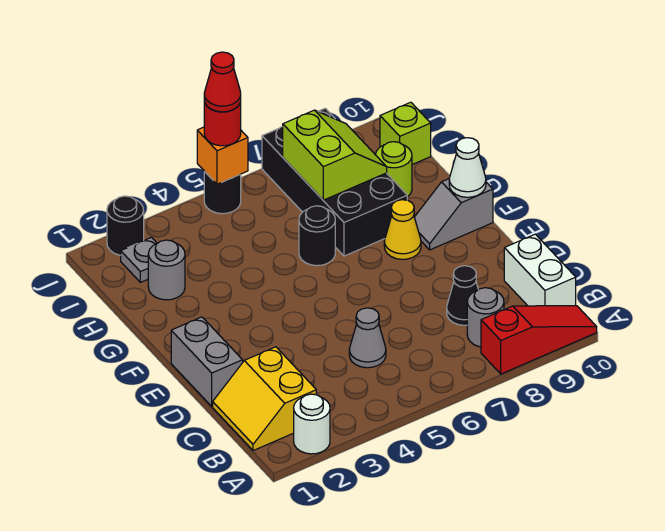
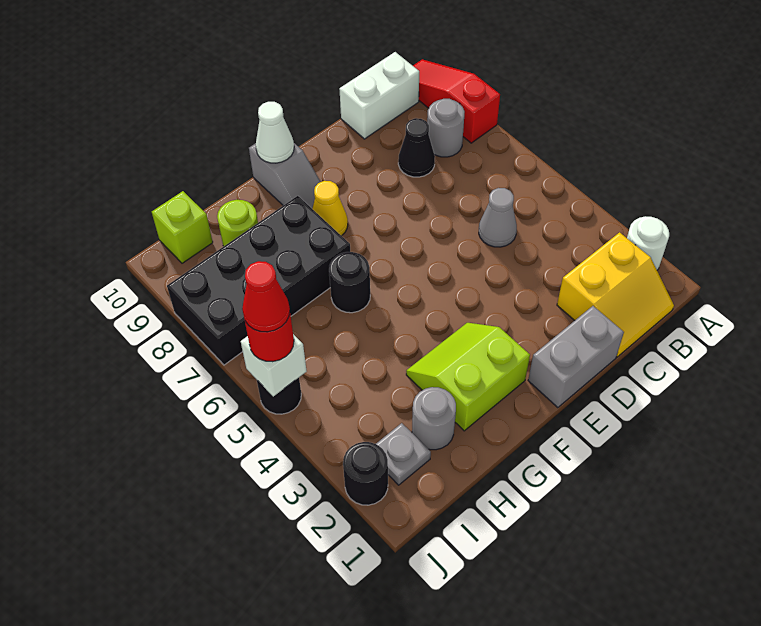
lime slope H7:I8 level 2 top 7 -> lime slope F2:G3 level 1 top 2
orange brick J5 level 2 -> white brick J5 level 2

